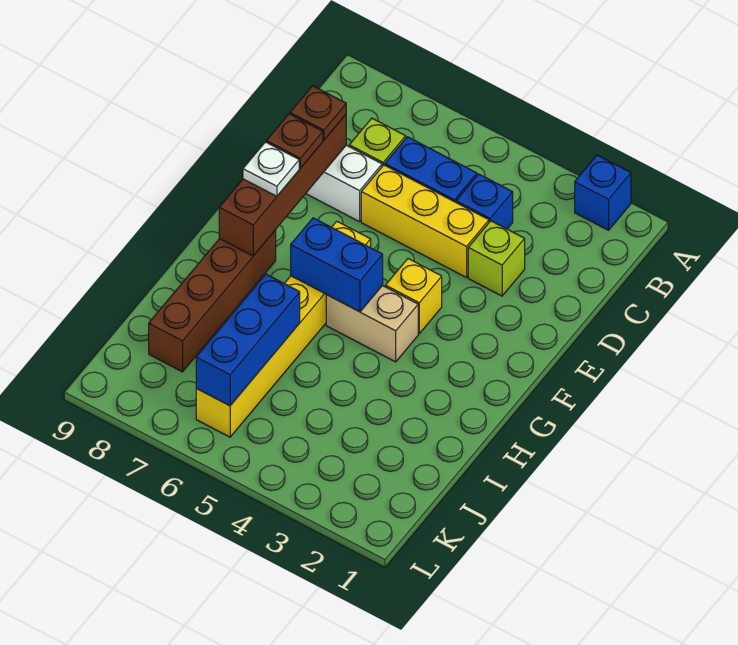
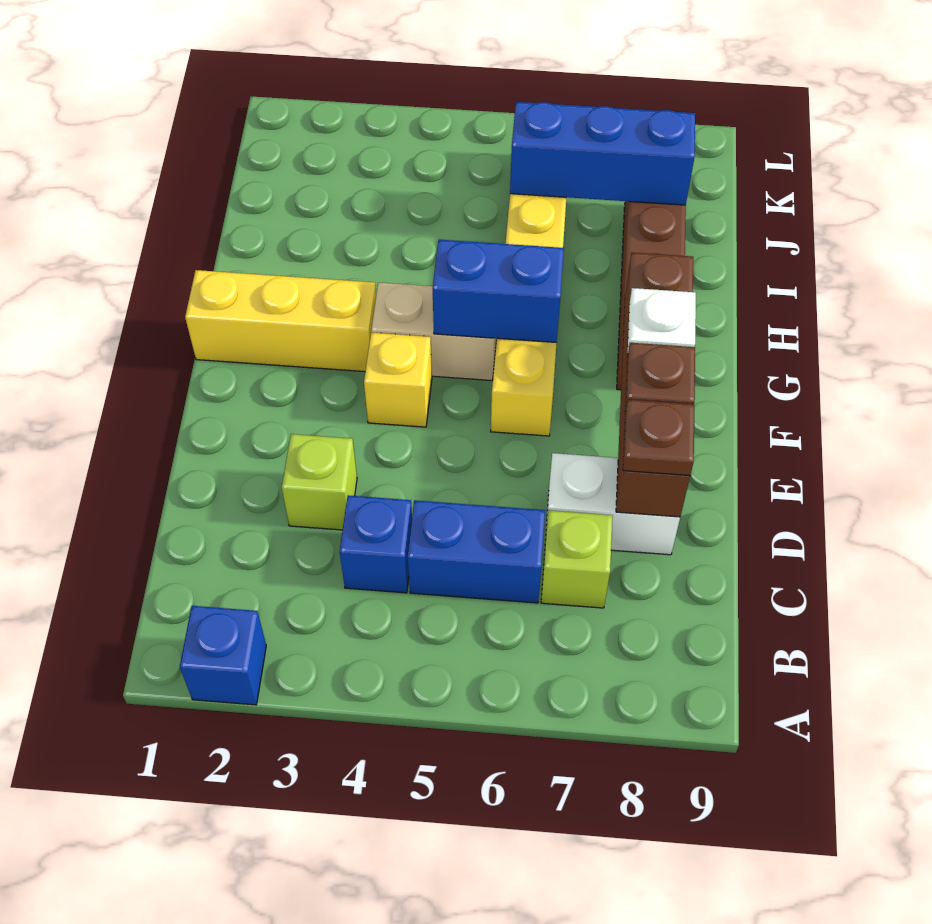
yellow brick D4:D6 level 1 -> yellow brick G1:G3 level 1
blue brick I6:K6 level 2 -> blue brick J6:J8 level 2

